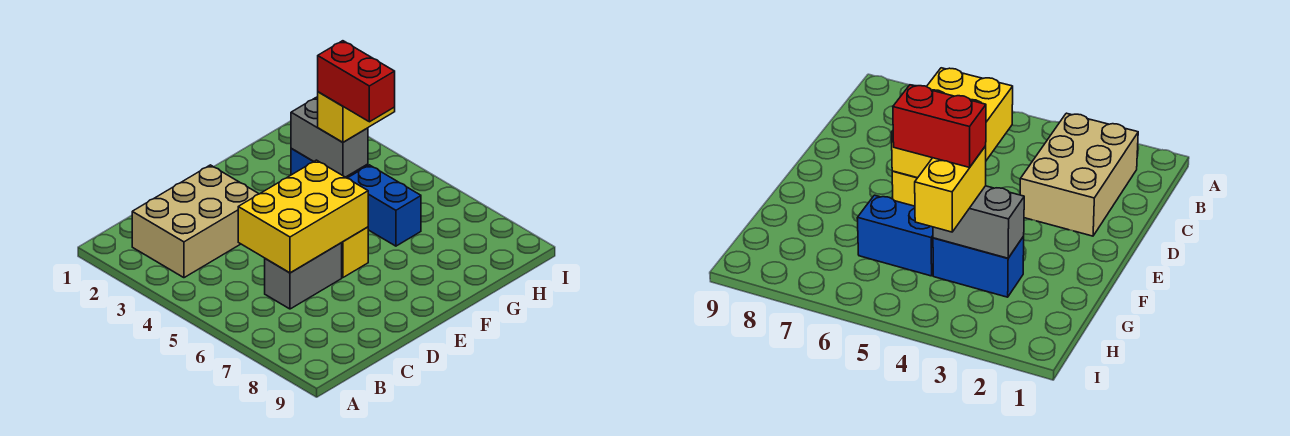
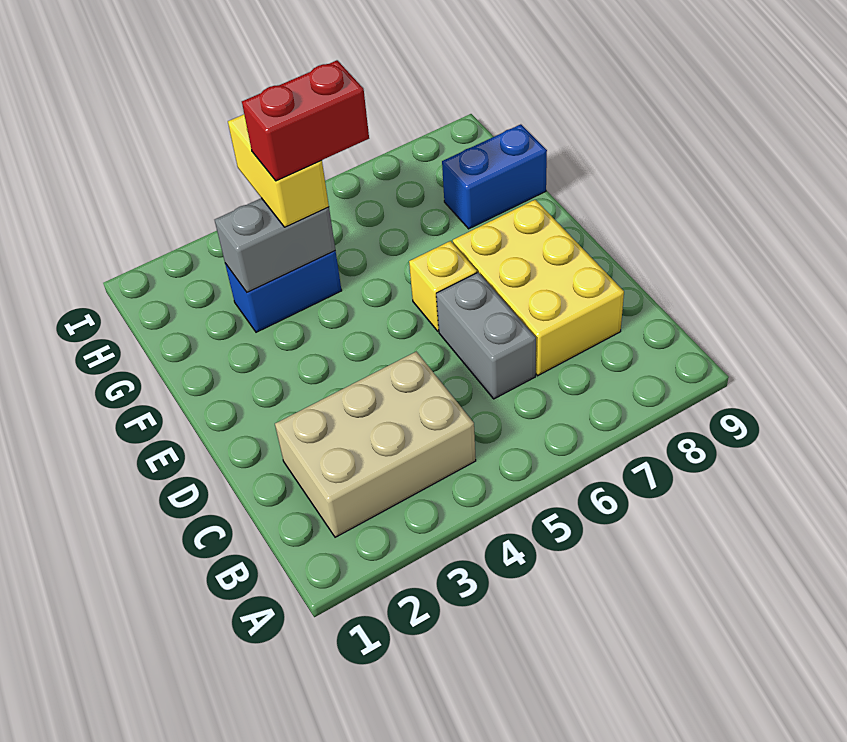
tan brick B2:D3 level 1 -> tan brick B2:C4 level 1
yellow brick C5:E6 level 2 -> yellow brick C7:E8 level 1
blue brick G5:G6 level 1 -> blue brick G8:G9 level 1

